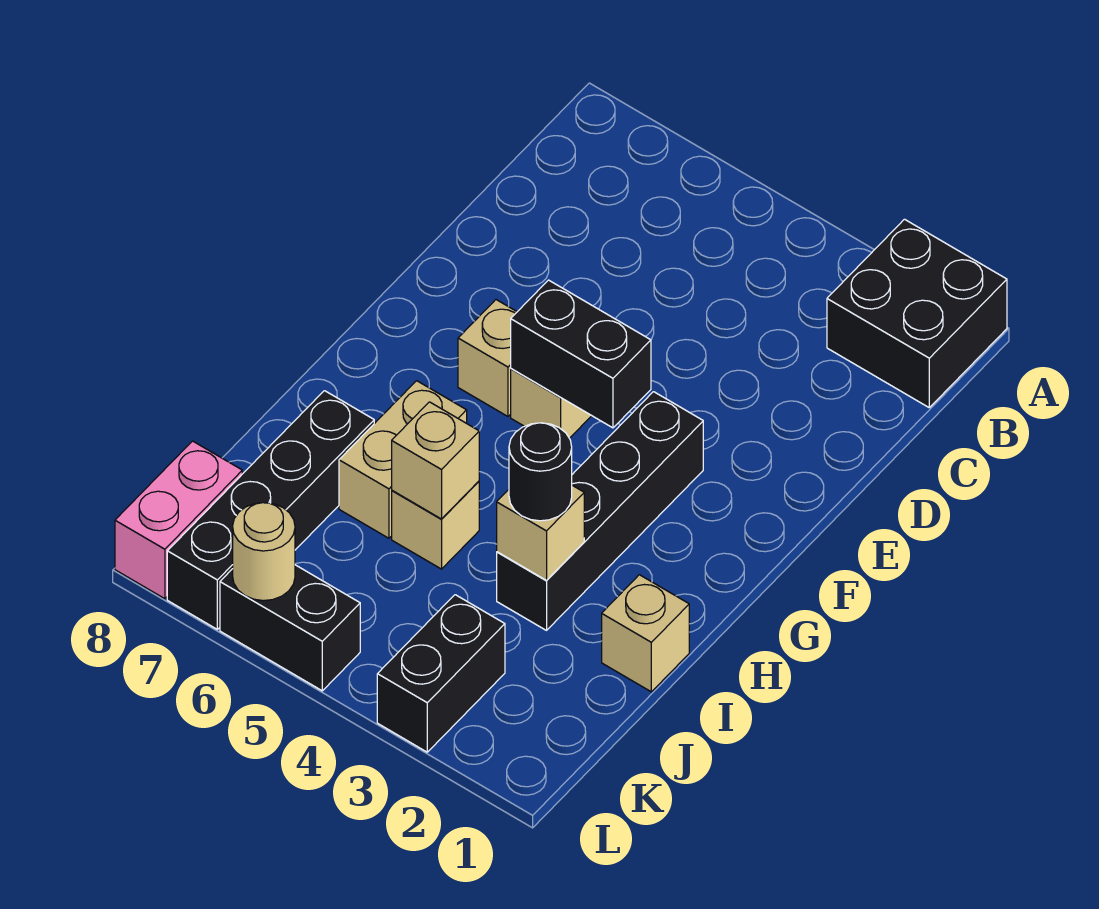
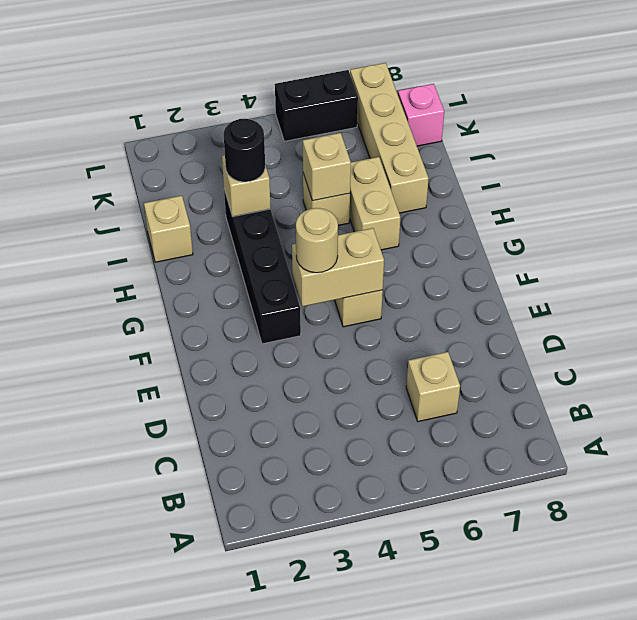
black brick A1:B2 level 1 -> none
black brick F4:F5 level 2 -> tan brick F4:F5 level 2
tan brick F6 level 1 -> tan brick C6 level 1
black brick I7:L7 level 1 -> tan brick I7:L7 level 1
black brick K3:L3 level 1 -> none
pink brick K8:L8 level 1 -> pink brick K8 level 1
tan round brick L6 level 2 -> tan round brick F4 level 3

